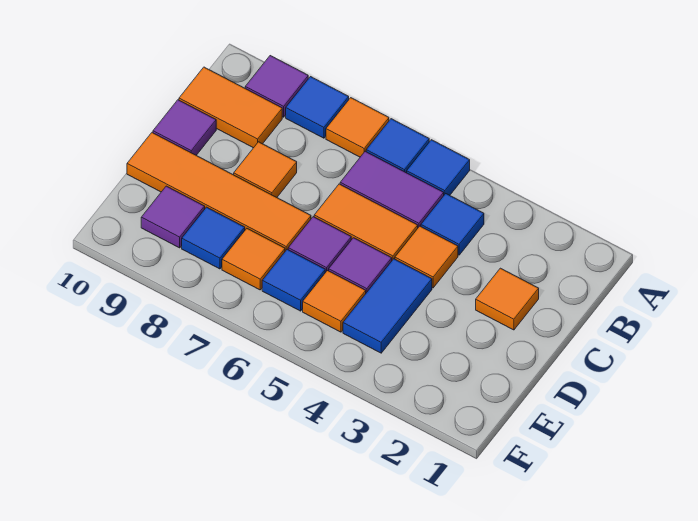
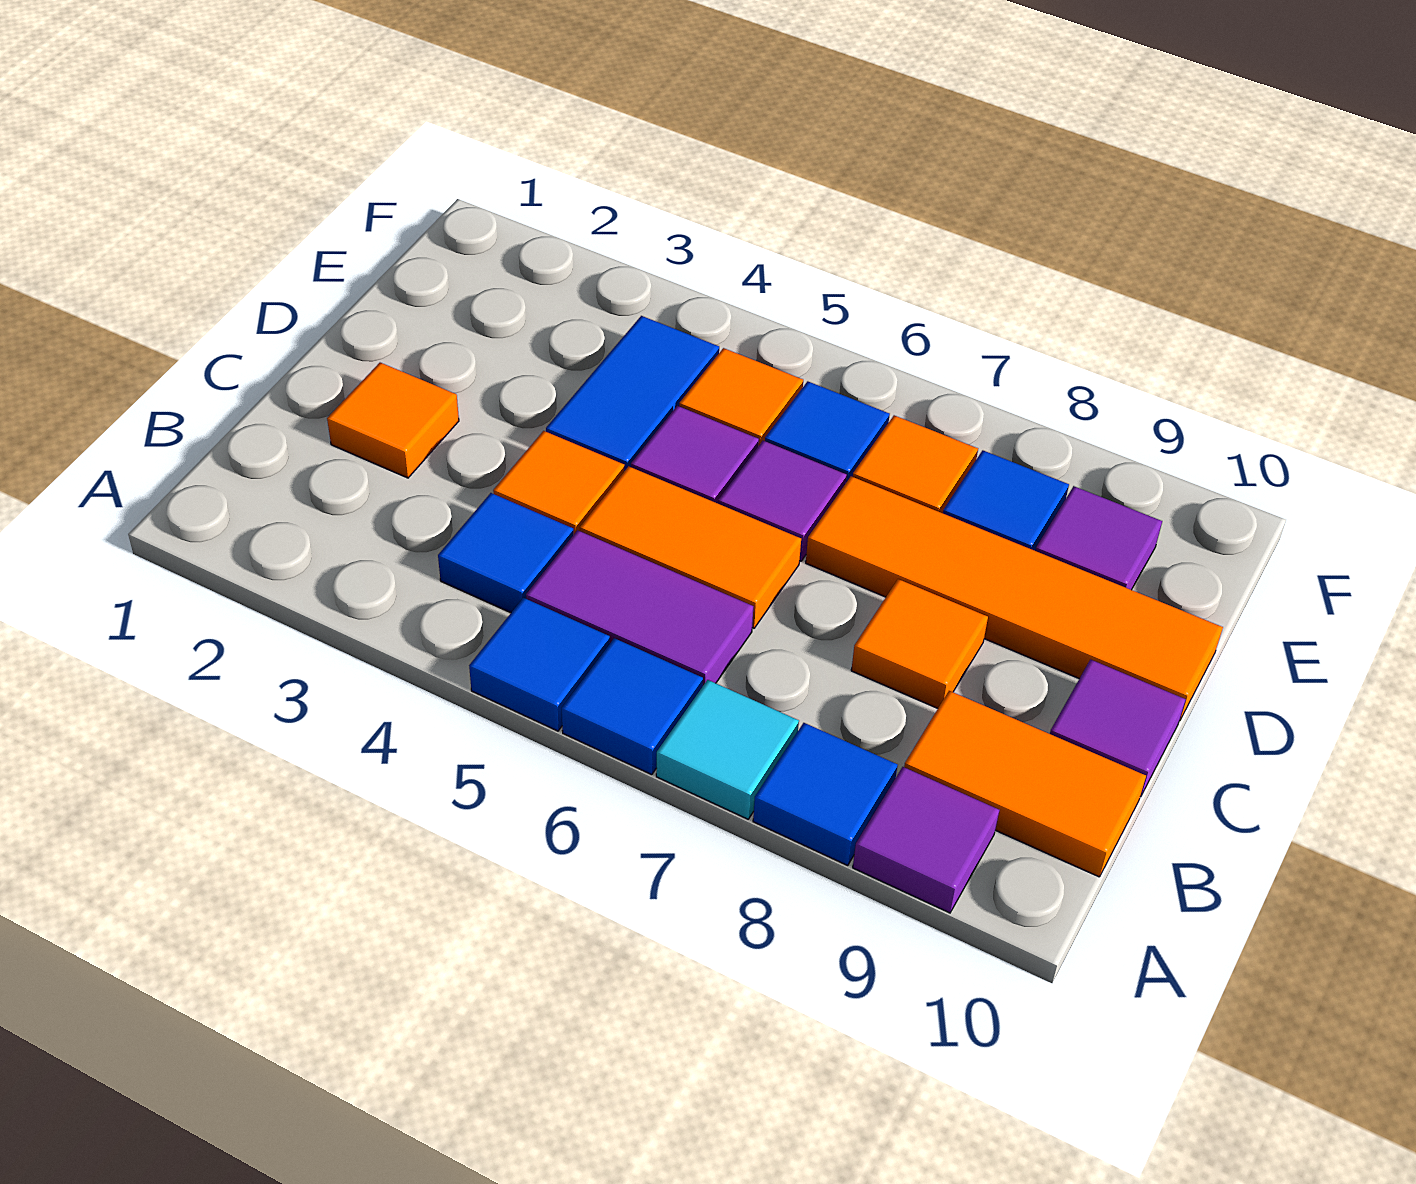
orange tile A7 level 1 -> cyan tile A7 level 1

